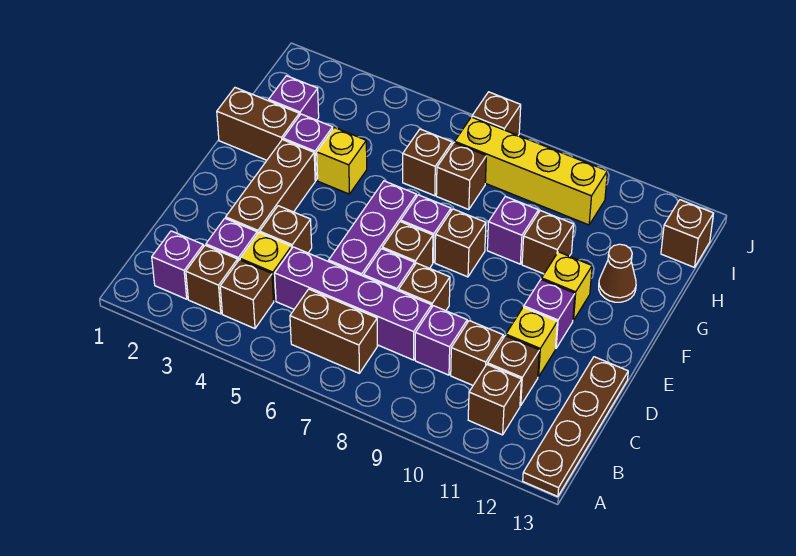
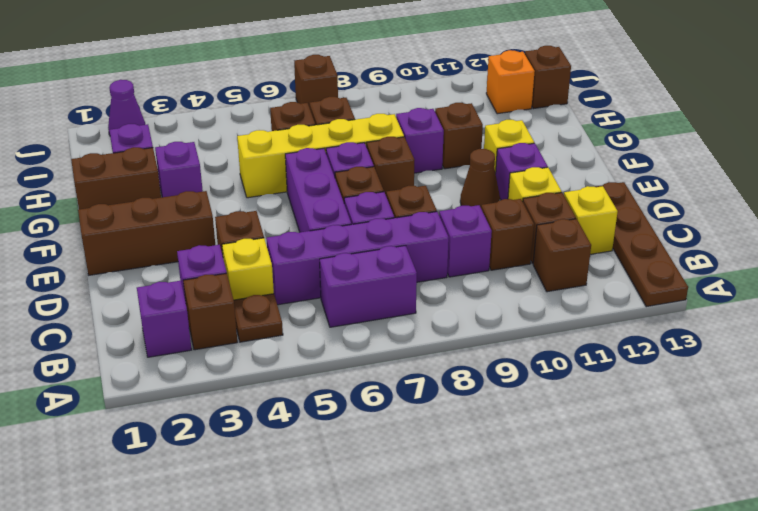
brown brick B4 level 1 -> brown plate B4 level 1
brown brick B6:B7 level 1 -> purple brick B6:B7 level 1
brown brick D3:F3 level 1 -> brown brick E1:E3 level 1
yellow brick G4 level 1 -> yellow brick C12 level 1
brown cone G12 level 1 -> brown cone E10 level 1
yellow brick I7:I10 level 1 -> yellow brick G5:G8 level 1
none -> orange brick I12 level 1
none -> purple cone J2 level 1

